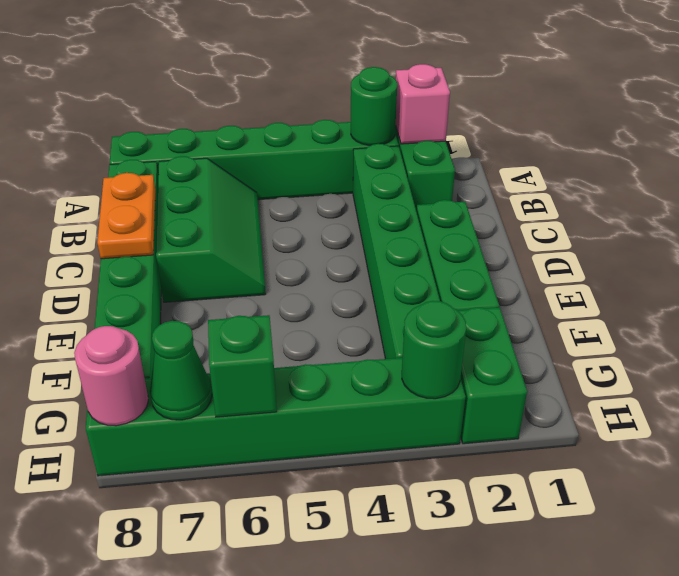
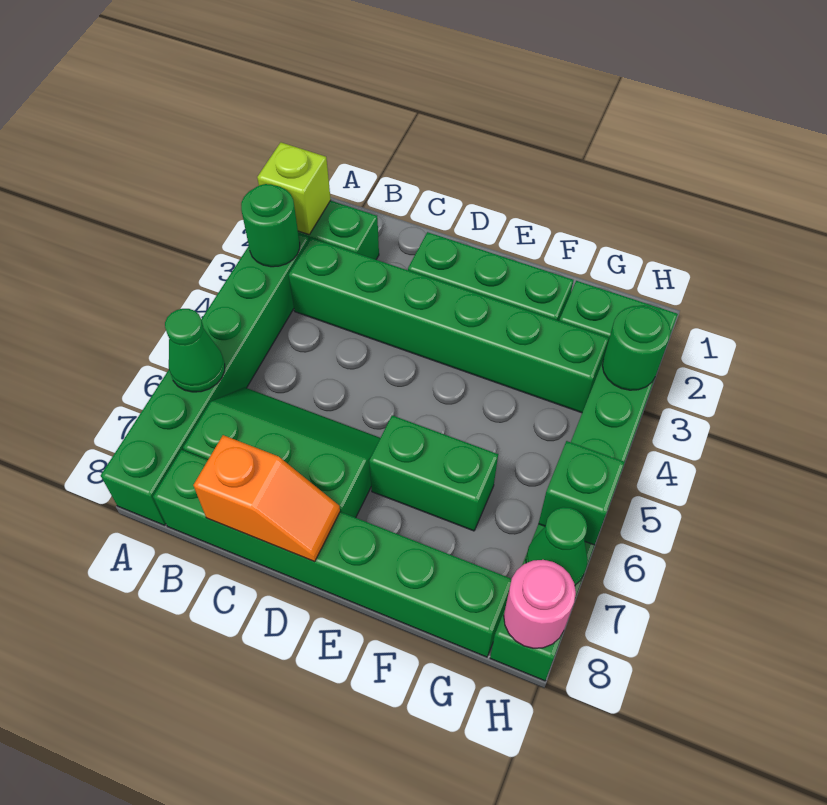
pink brick A2 level 2 -> lime brick A2 level 2
none -> green cone A6 level 2
orange plate C8:D8 level 2 -> orange slope C8:D8 level 2 top C
none -> green brick E6:F6 level 1

